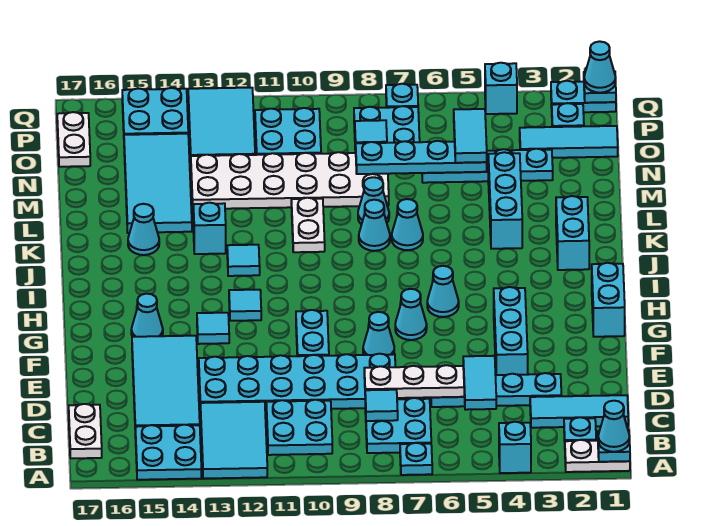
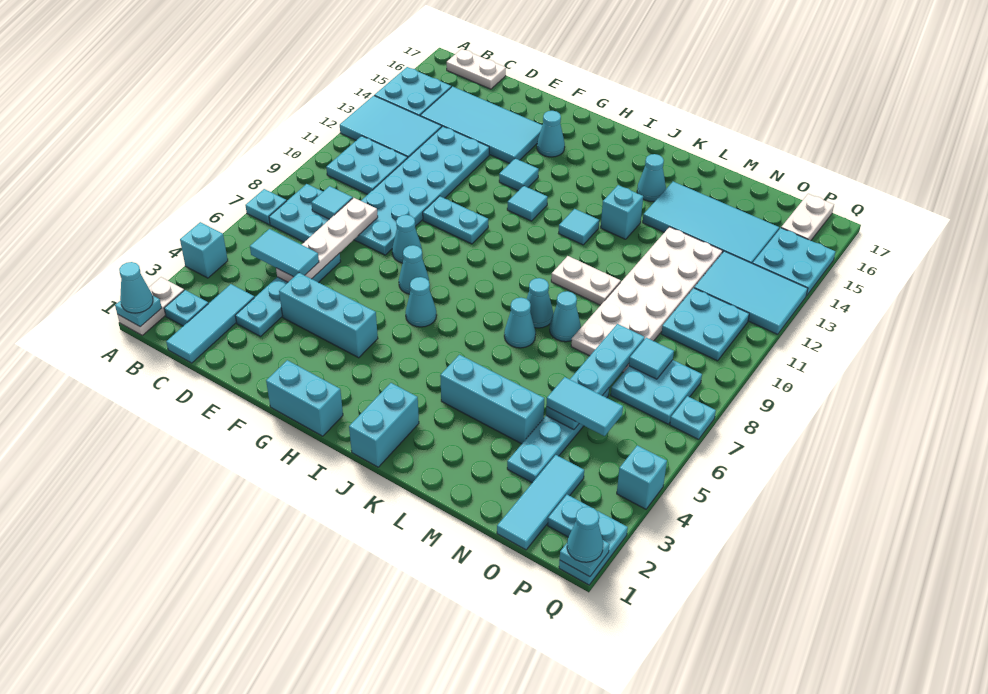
cyan brick J2:K2 level 1 -> cyan brick J1:J2 level 1
white plate O17:P17 level 1 -> white plate P16:P17 level 1

